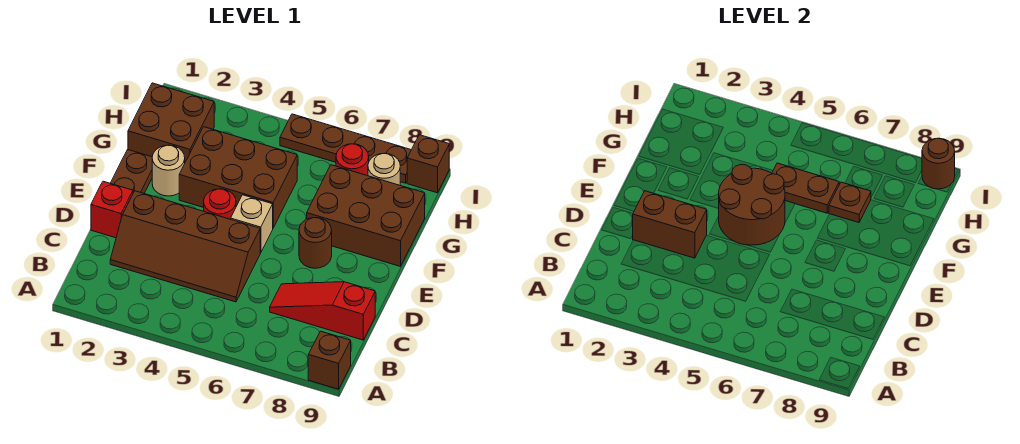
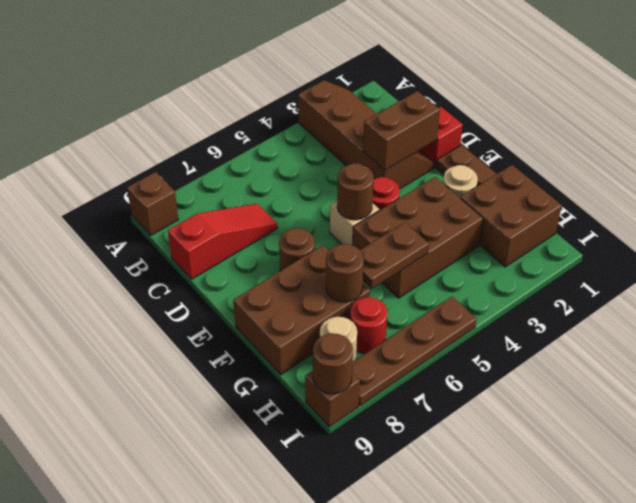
brown slope C2:D5 level 1 top D -> brown slope A2:D3 level 1 top 3
brown round brick E4:F5 level 2 -> brown round brick E5 level 2
brown plate G7 level 2 -> brown round brick G7 level 2

